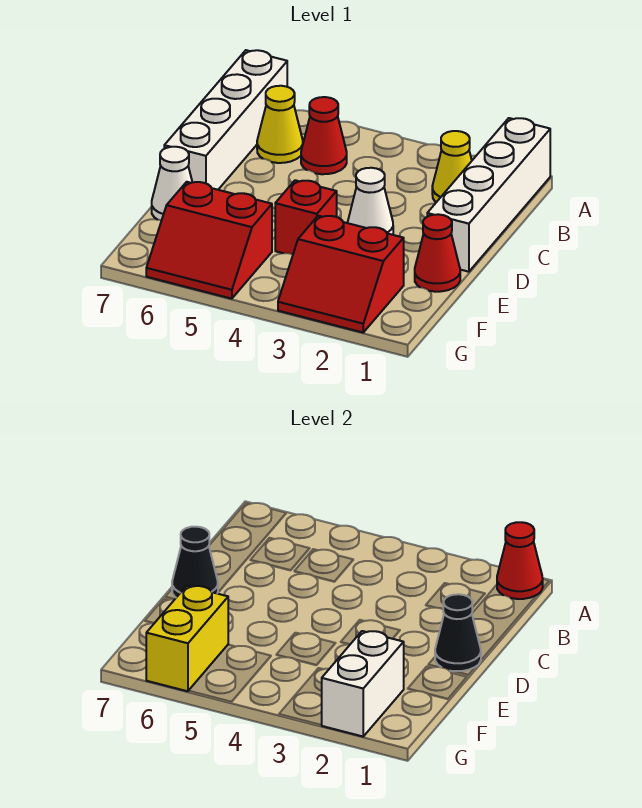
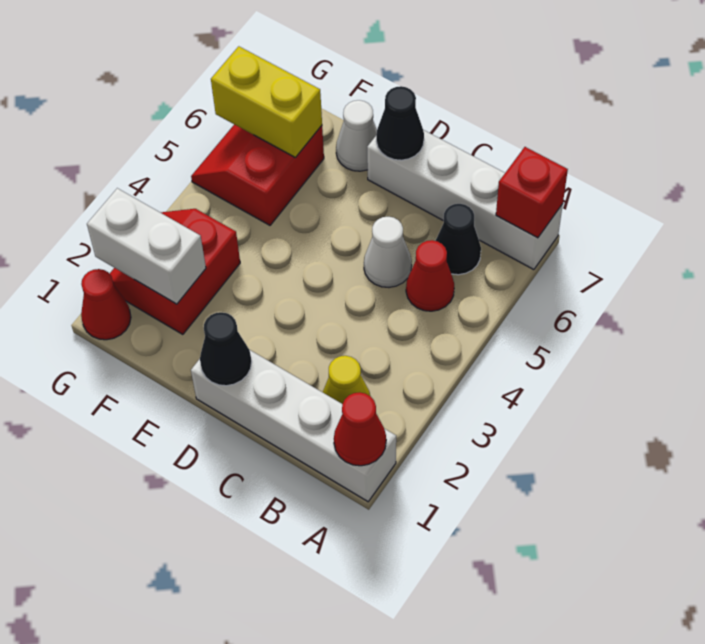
yellow cone B6 level 1 -> black cone B6 level 1
white cone D3 level 1 -> white cone C5 level 1
red cone E1 level 1 -> red cone G1 level 1
red brick E4 level 1 -> red brick A7 level 2

